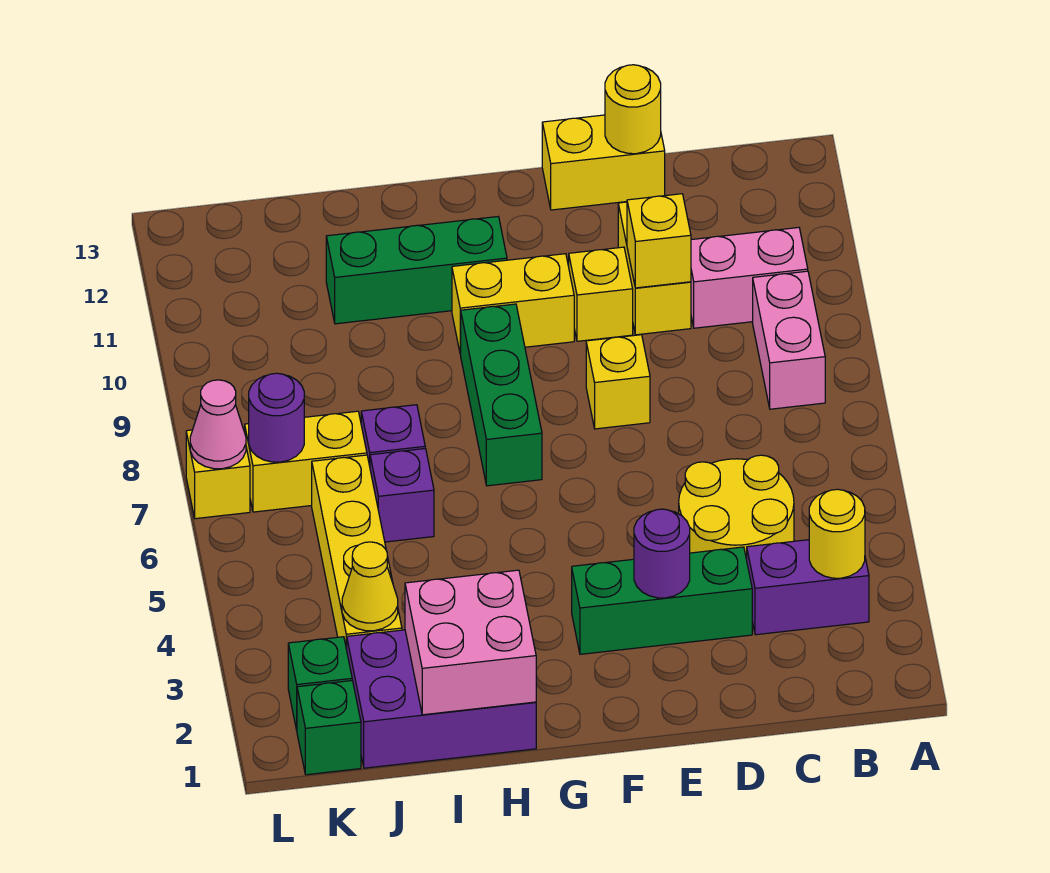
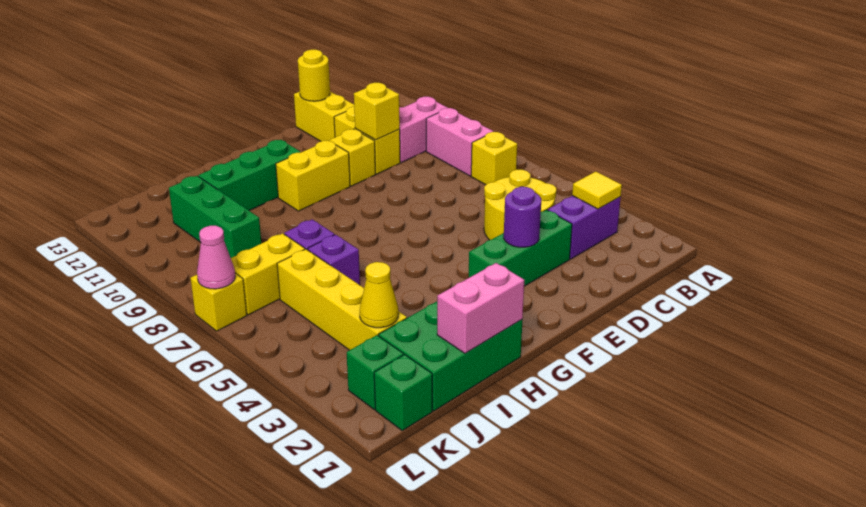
yellow round brick B3 level 2 -> yellow tile B3 level 2
yellow brick D13:E13 level 1 -> yellow brick D12:D13 level 1
yellow brick E8 level 1 -> yellow brick B7 level 1
green brick G7:G9 level 1 -> green brick J9:J11 level 1
purple brick H1:J2 level 1 -> green brick H1:J2 level 1
pink brick H1:I2 level 2 -> pink brick H1:I1 level 2
purple round brick K7 level 2 -> none

